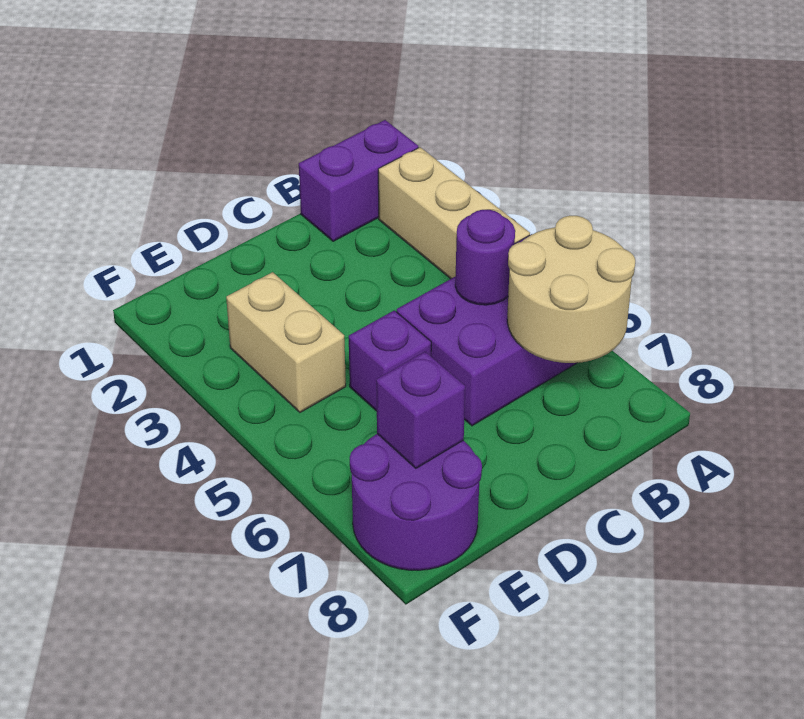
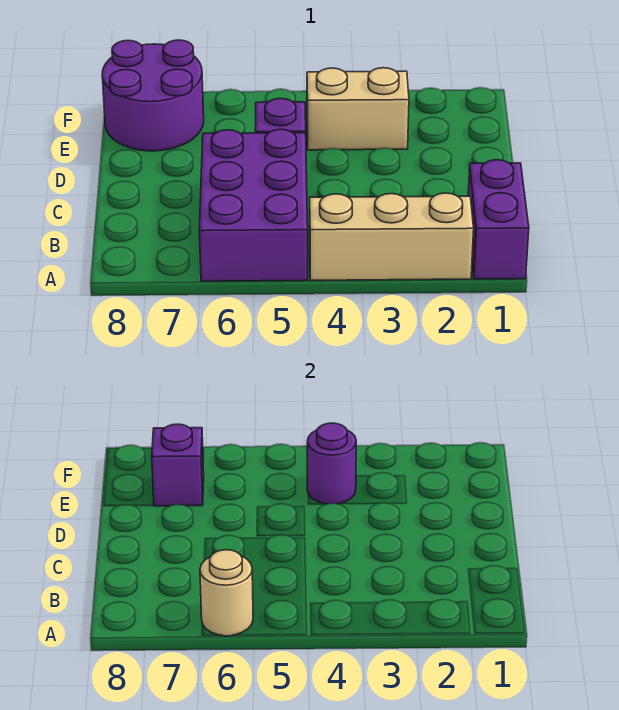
tan round brick A6:B7 level 2 -> tan round brick A6 level 2
purple round brick B5 level 2 -> purple round brick E4 level 2

